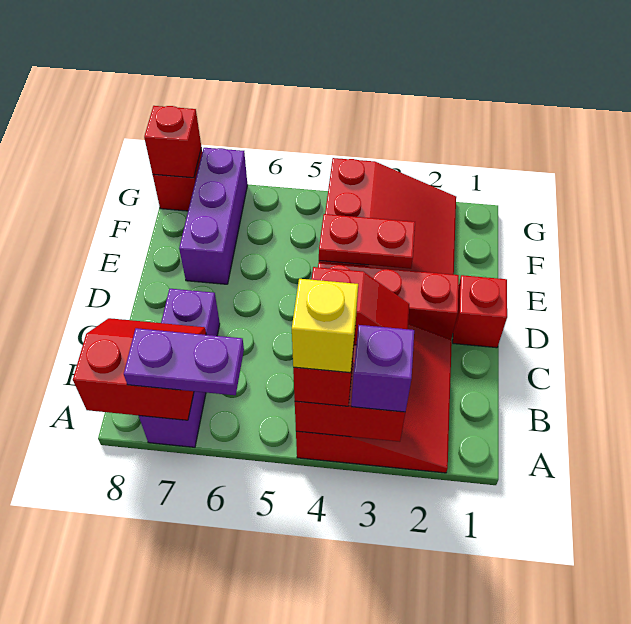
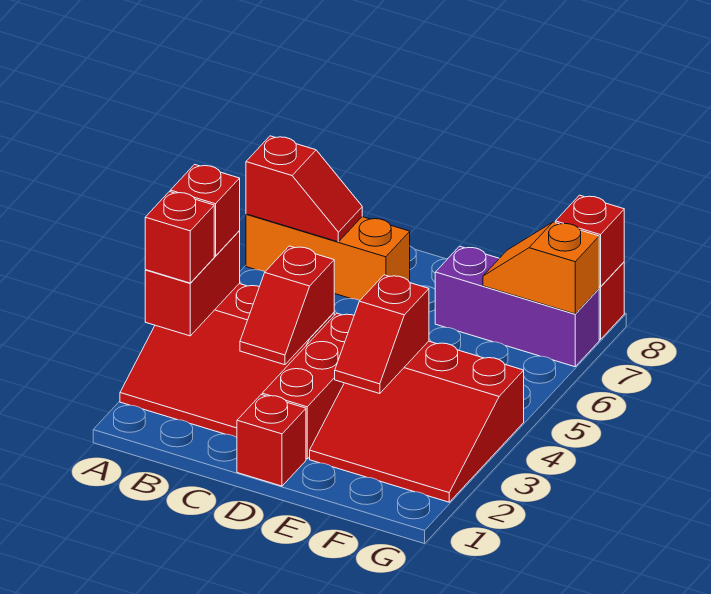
purple brick A3 level 3 -> red brick A3 level 3
yellow brick A4 level 4 -> none
purple plate A6:A7 level 3 -> none
purple brick A7:C7 level 1 -> orange brick A7:C7 level 1
red slope A7:B8 level 2 top A -> red slope A7:B7 level 2 top A
red plate E3:E4 level 2 -> red slope E3:E4 level 2 top 4
none -> orange slope F7:G7 level 2 top G

